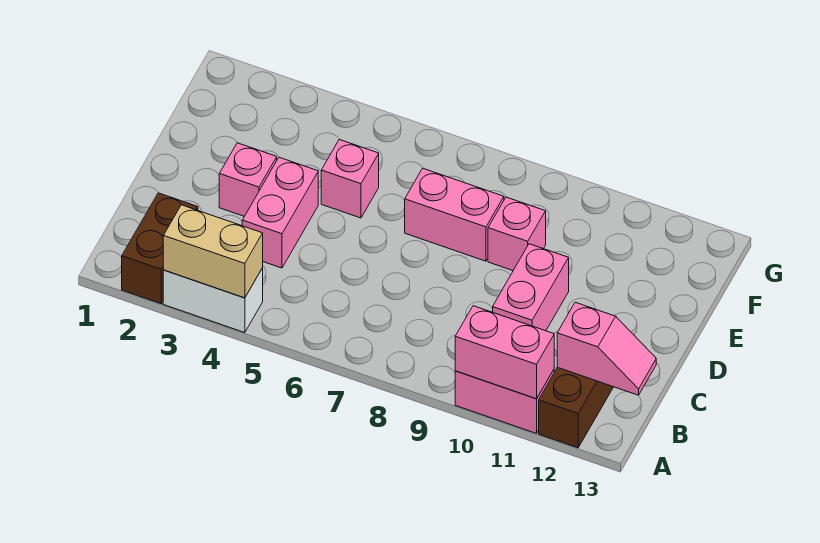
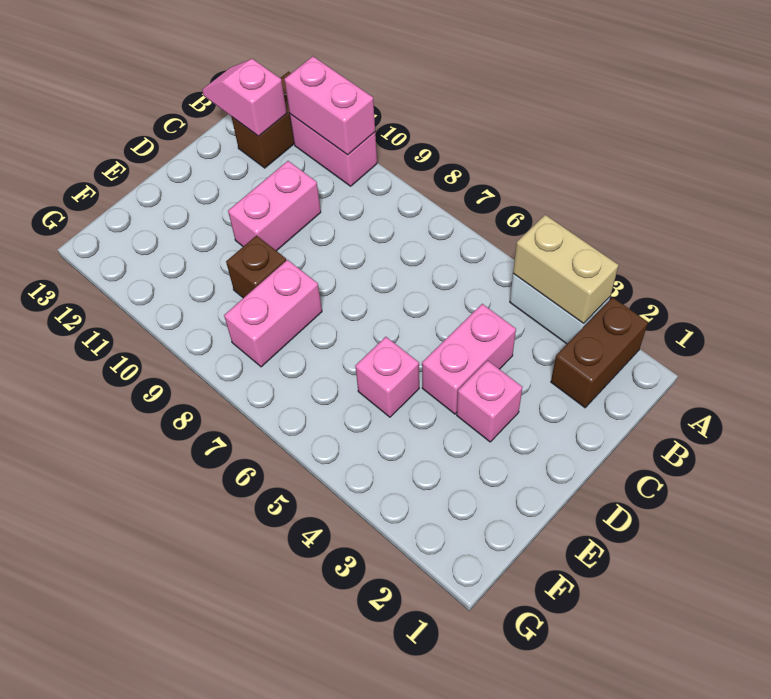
pink brick E7:E8 level 1 -> pink brick E8:F8 level 1
pink brick E9 level 1 -> brown brick E9 level 1

